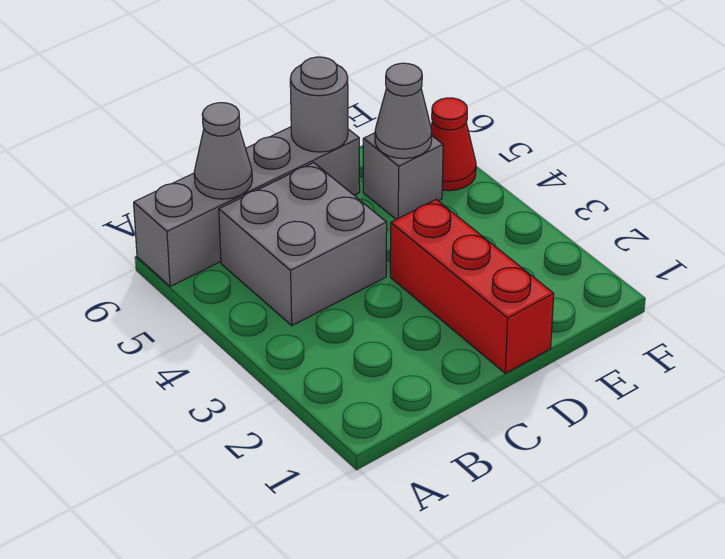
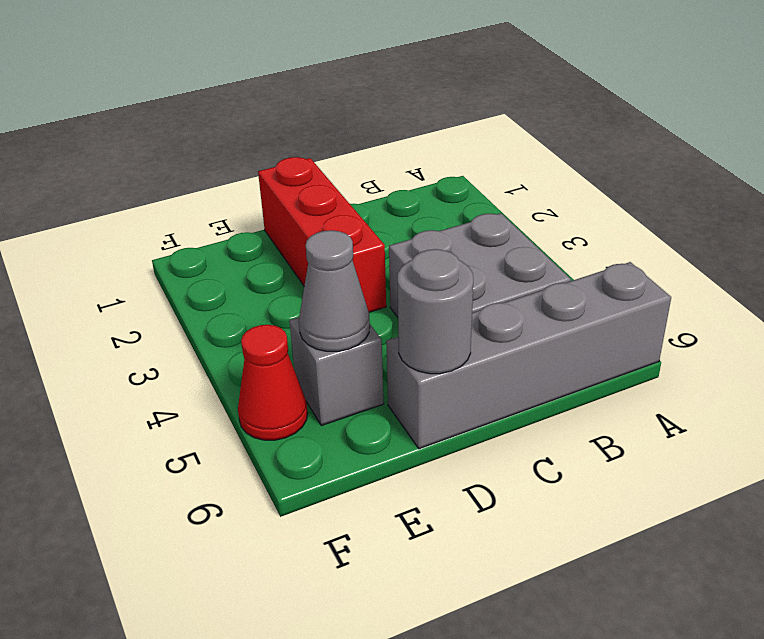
grey cone B6 level 2 -> none

